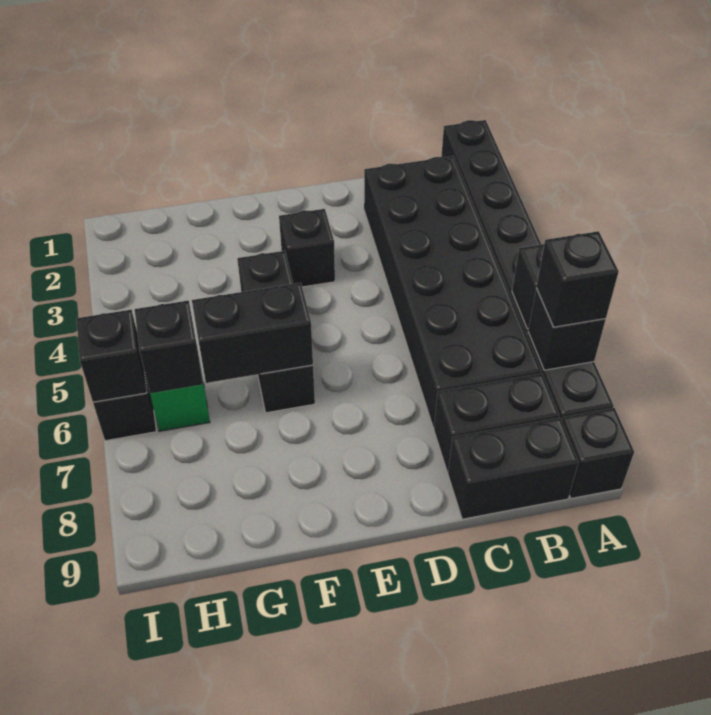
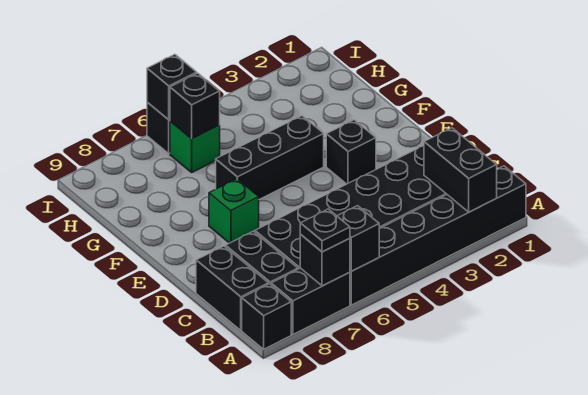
black brick A7 level 3 -> black plate A7 level 3
none -> green brick E7 level 1
black brick F6:G6 level 2 -> black brick A2:B2 level 2

